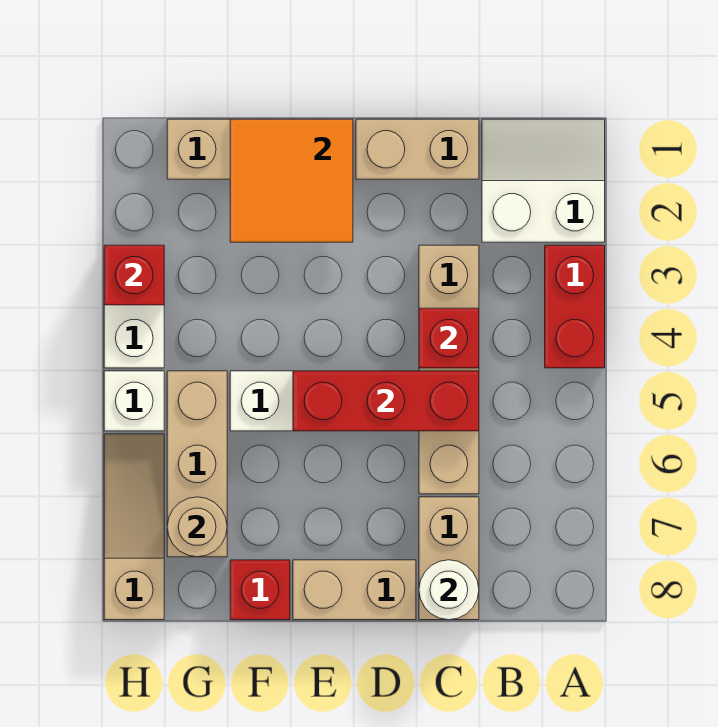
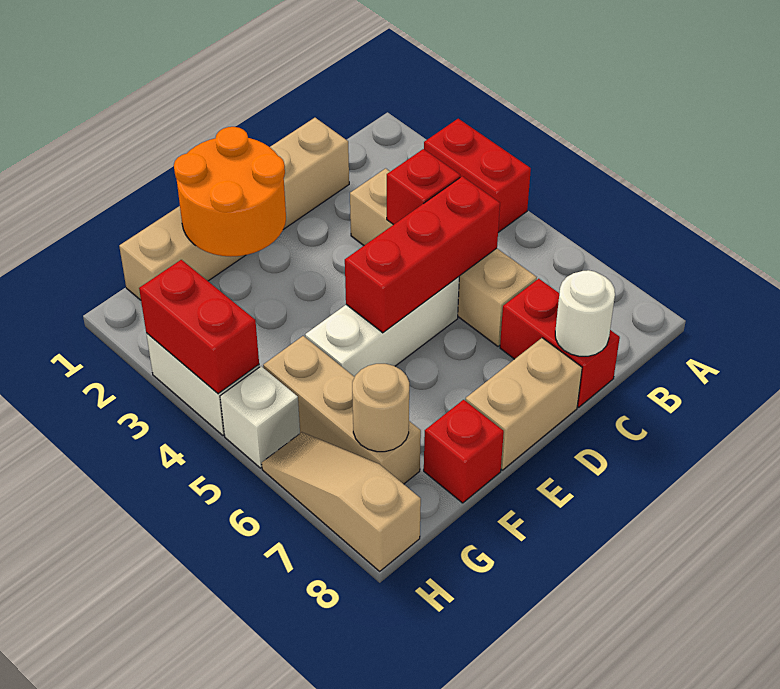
white slope A1:B2 level 1 top 2 -> none
tan brick C7:C8 level 1 -> red brick C7:C8 level 1
orange tile E1:F2 level 2 -> orange round brick E1:F2 level 2
red brick H3 level 2 -> red brick H3:H4 level 2

